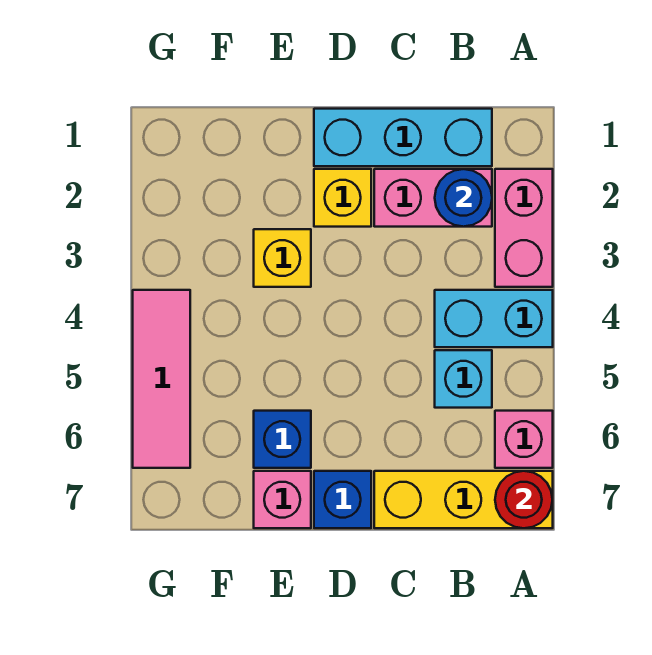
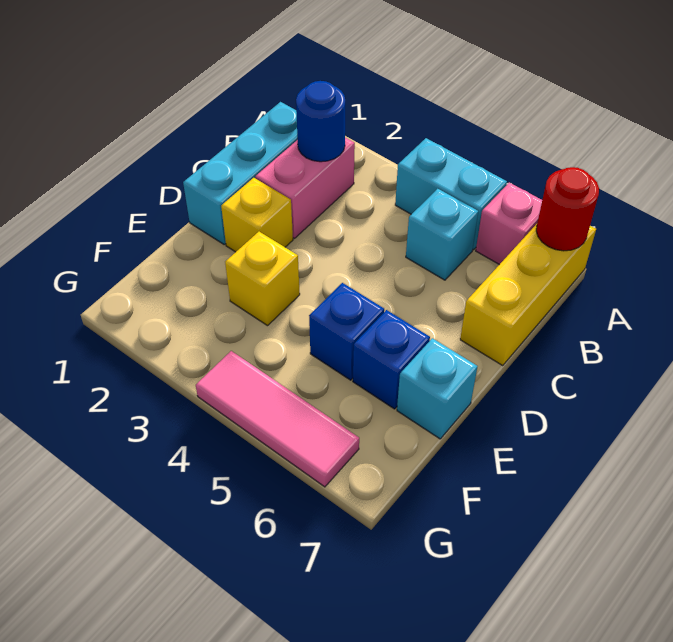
pink brick A2:A3 level 1 -> none
cyan brick A4:B4 level 1 -> cyan brick A4:A5 level 1
blue brick D7 level 1 -> blue brick E5 level 1
pink brick E7 level 1 -> cyan brick E7 level 1

